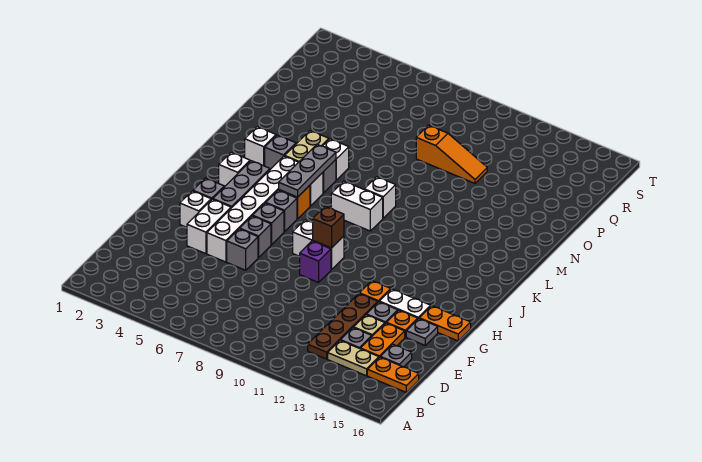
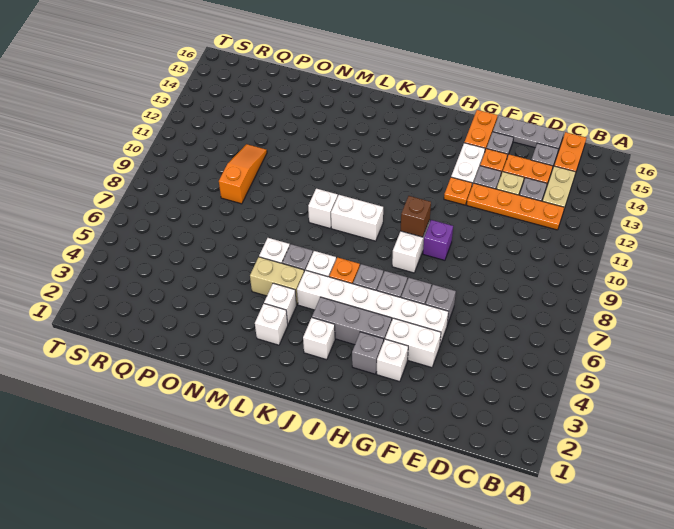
brown plate C12:F12 level 1 -> orange plate C12:F12 level 1
grey plate J6:L6 level 2 -> grey plate D16:F16 level 1
white brick K8:K9 level 1 -> white brick J9:K9 level 1
grey brick L4 level 1 -> white brick L4 level 1

